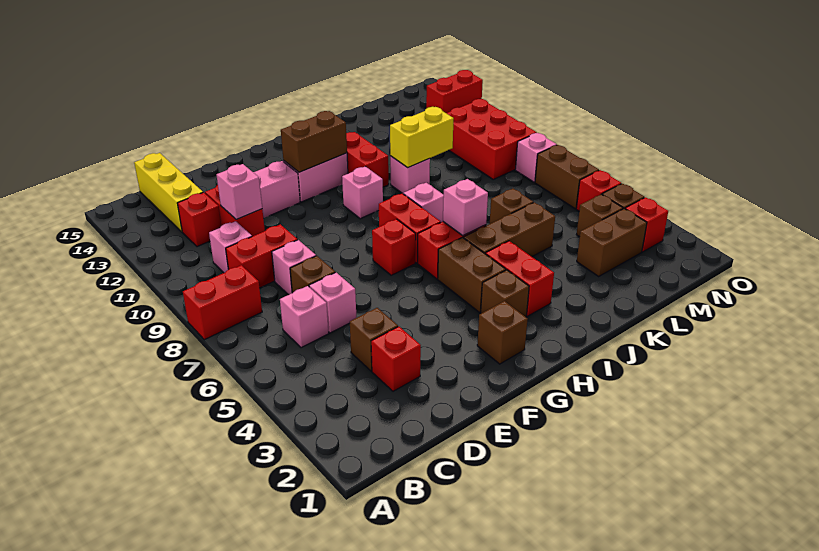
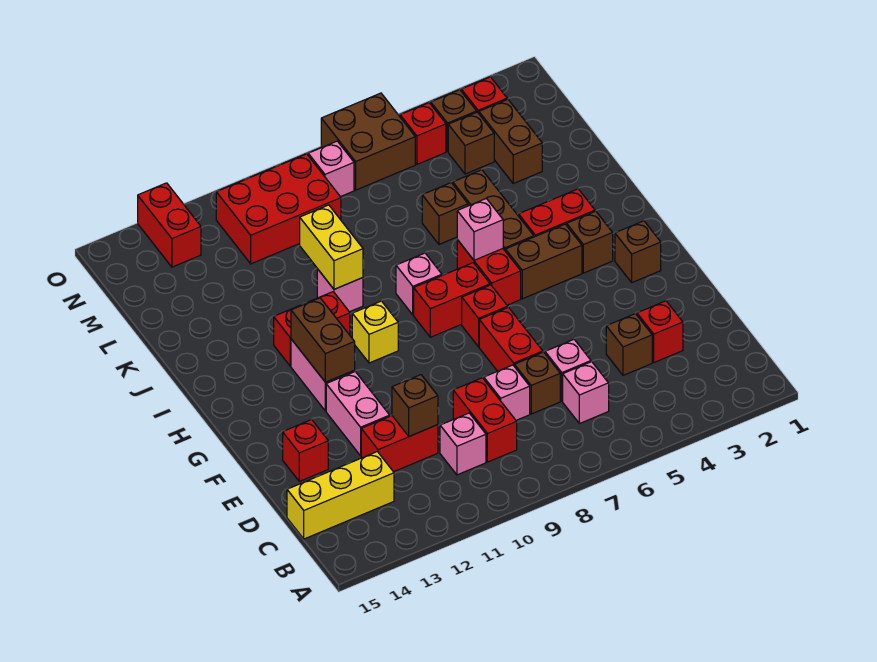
red brick A8:B8 level 1 -> red brick E7:F7 level 1
red brick C12 level 1 -> red brick E14 level 1
pink brick D11 level 2 -> brown brick D11 level 2
pink brick H10 level 1 -> yellow brick H10 level 1
brown brick N6:N7 level 1 -> brown brick N6:O7 level 1

